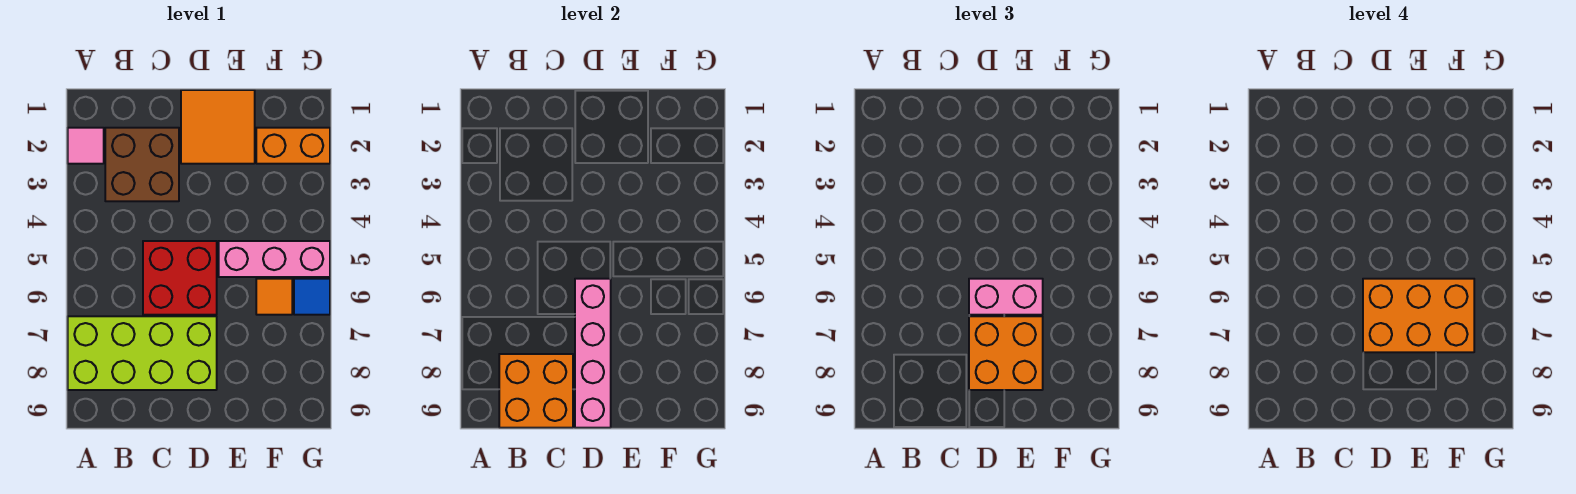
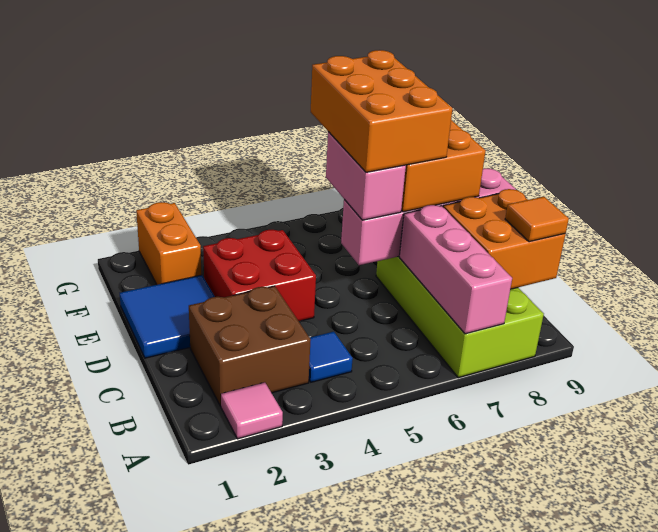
red brick C5:D6 level 1 -> red brick D3:E4 level 1
orange tile D1:E2 level 1 -> blue tile D1:E2 level 1
pink brick E5:G5 level 1 -> pink brick A7:C7 level 2
orange tile F6 level 1 -> orange tile B9 level 3
blue tile G6 level 1 -> blue tile B4 level 1

